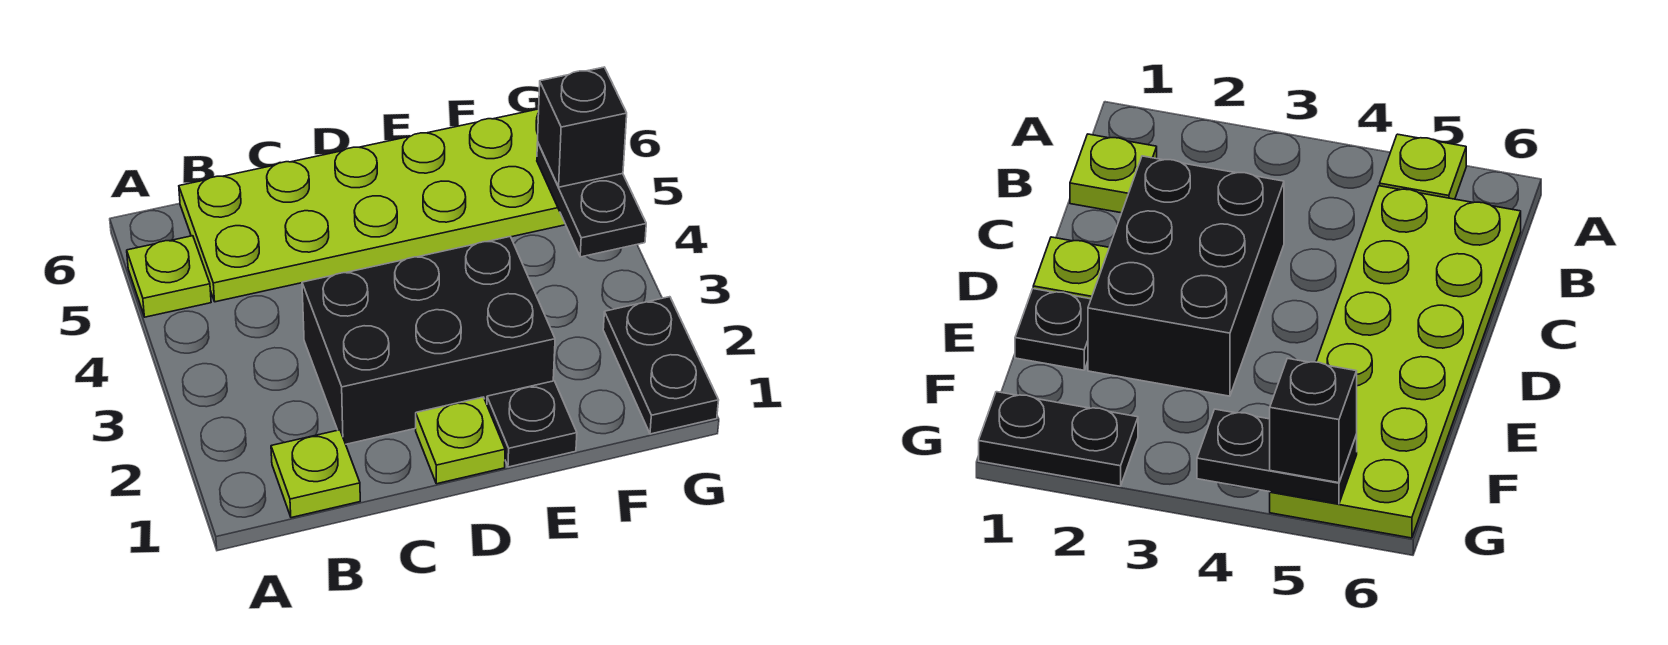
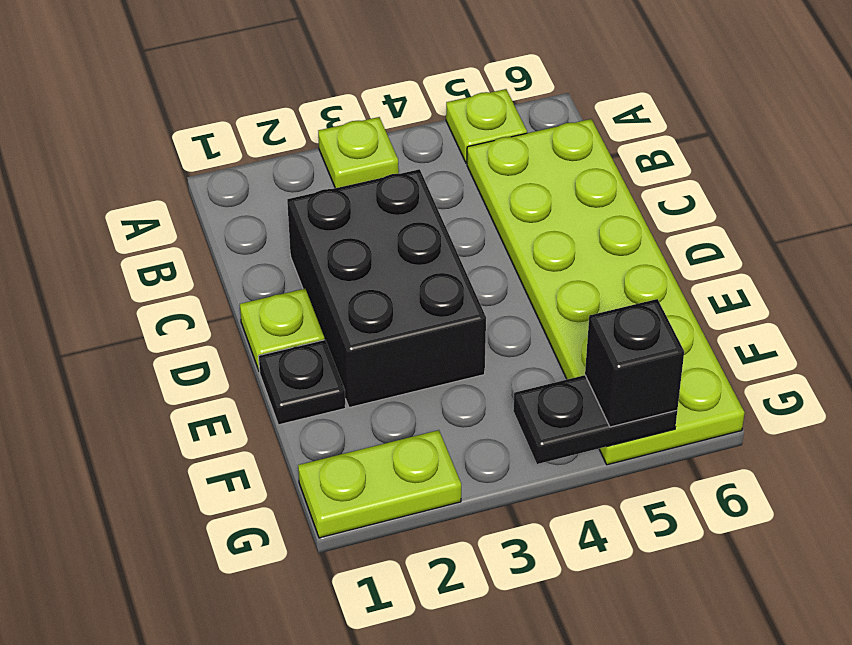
lime plate B1 level 1 -> lime plate A3 level 1
black plate G1:G2 level 1 -> lime plate G1:G2 level 1

